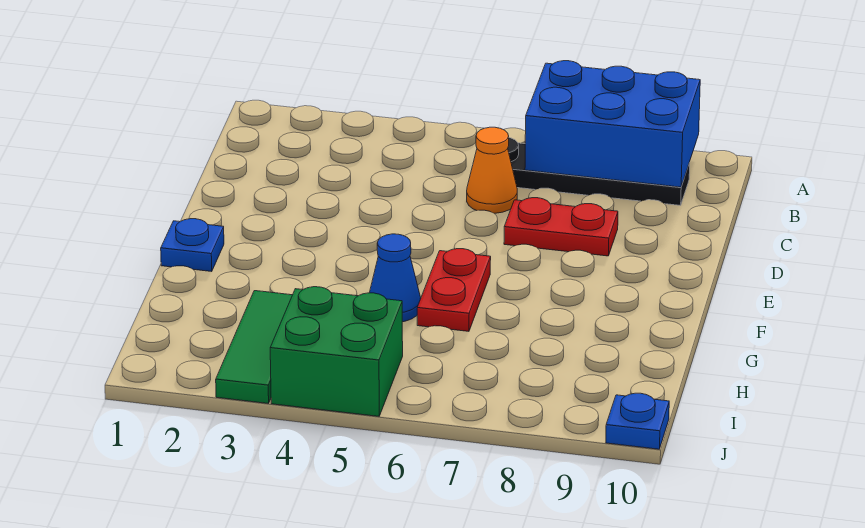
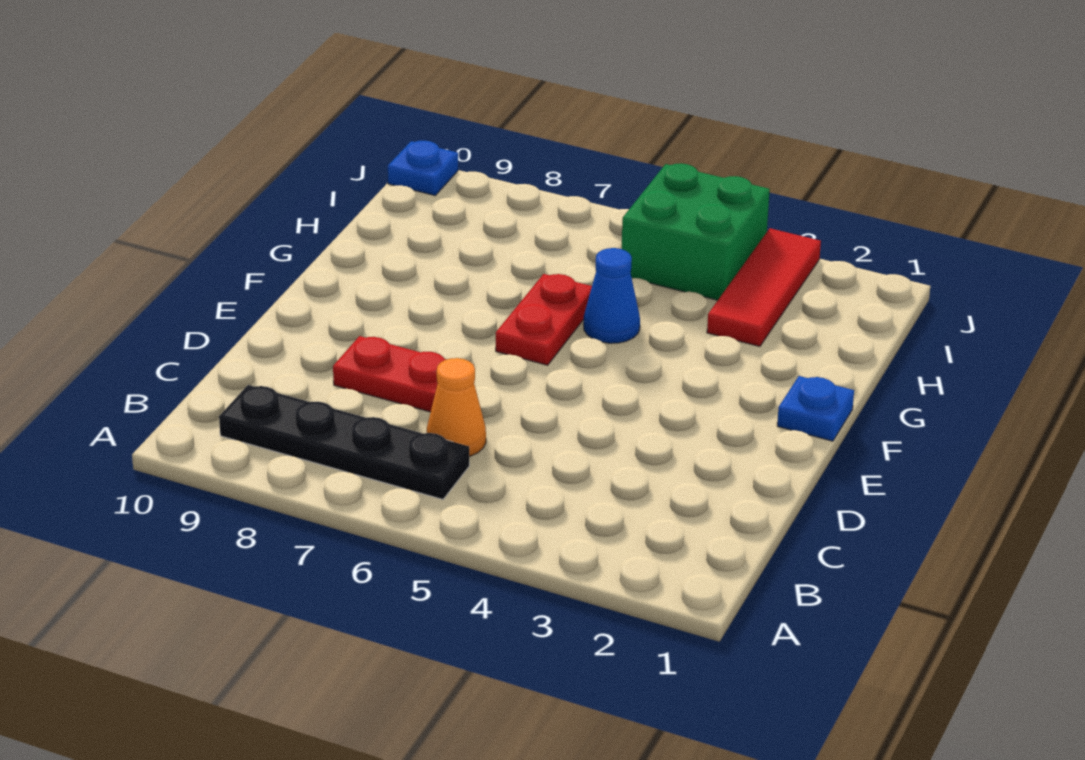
blue brick A7:B9 level 2 -> none
green tile H3:J3 level 1 -> red tile H3:J3 level 1

